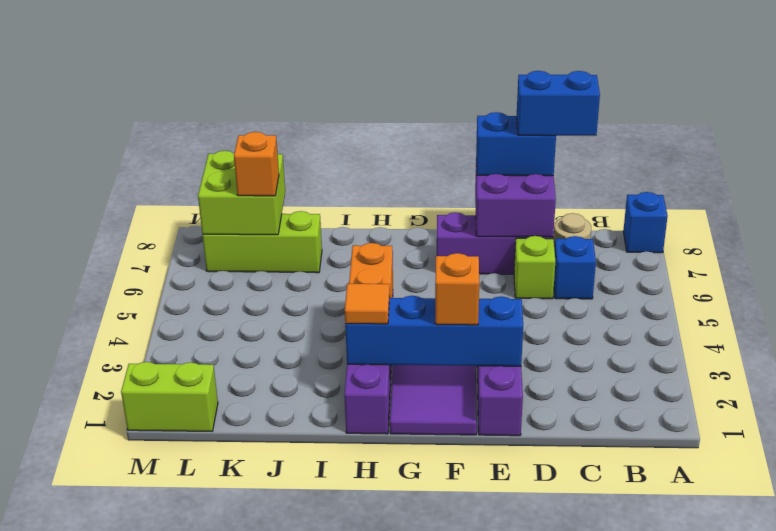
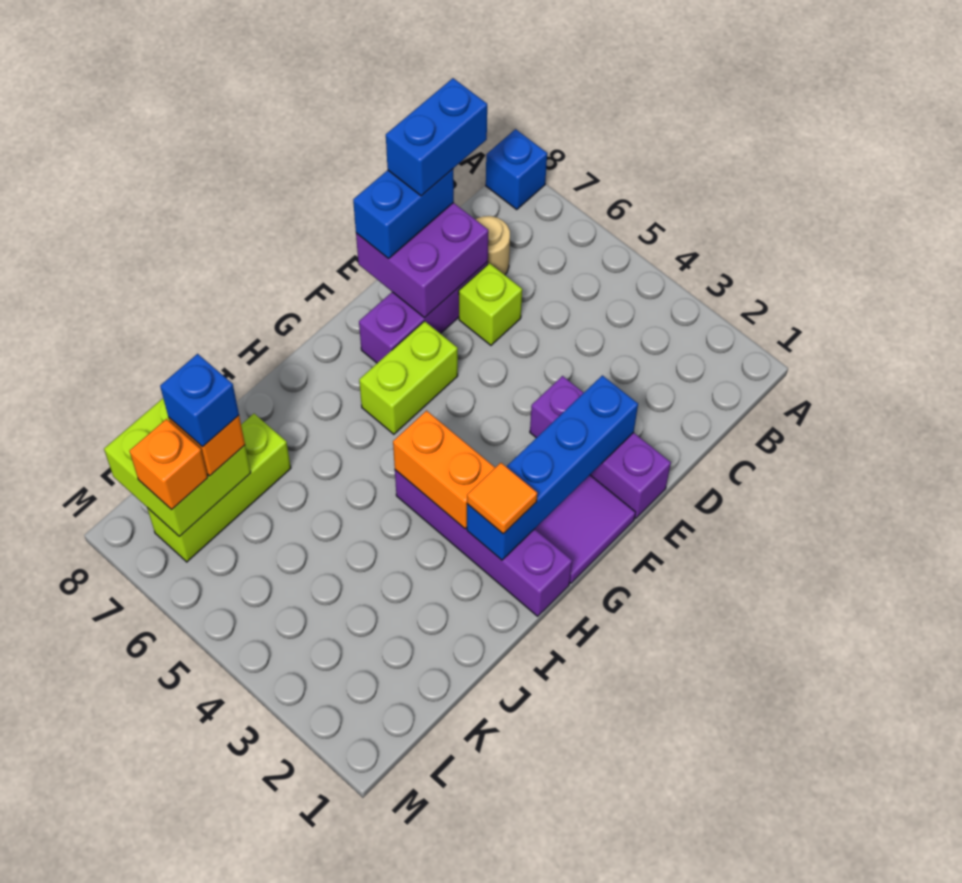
blue brick C6 level 1 -> blue brick K7 level 4
orange brick F2 level 3 -> orange brick L7 level 3
lime brick L1:M1 level 1 -> lime brick F6:G6 level 1

